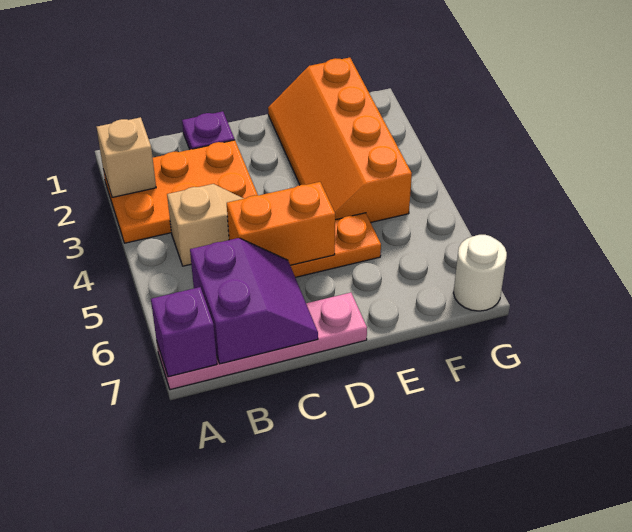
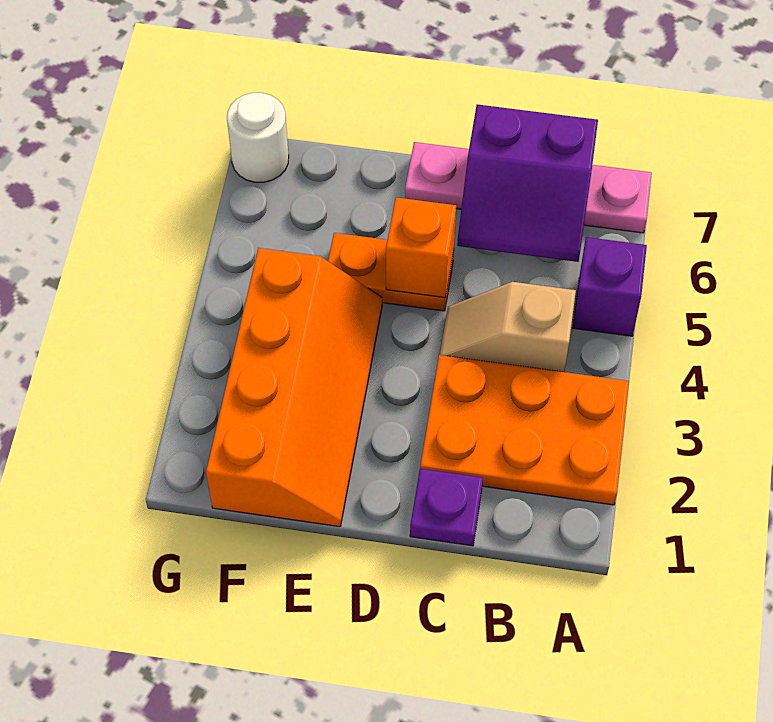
tan brick A2 level 2 -> none
purple brick A7 level 2 -> purple brick A5 level 1
purple slope B6:C7 level 2 top B -> purple slope B6:C7 level 2 top 7
orange brick C5:D5 level 2 -> orange brick D5 level 2

